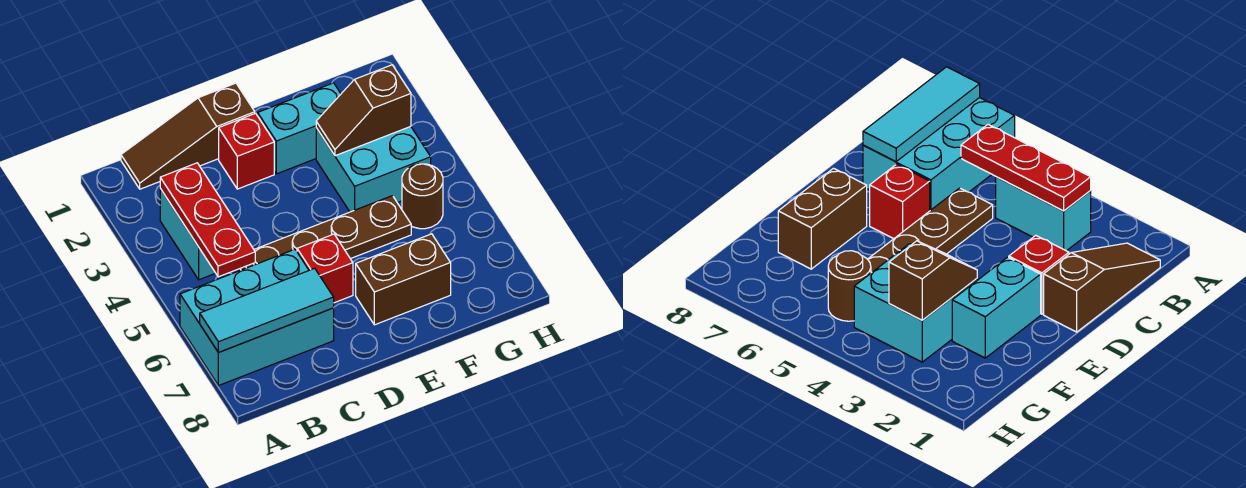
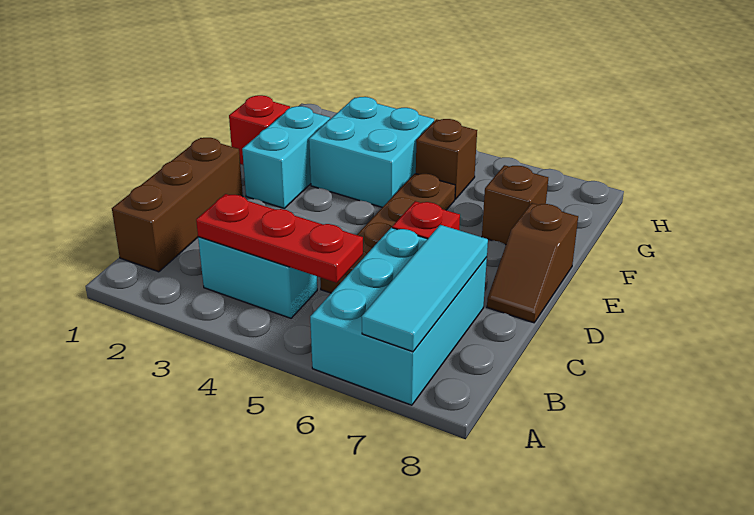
brown slope B1:D1 level 1 top D -> brown brick B1:D1 level 1
red brick D2 level 1 -> red brick F1 level 1
brown brick E7:F7 level 1 -> brown brick F7 level 1
brown slope F3:G3 level 2 top G -> brown slope D8:E8 level 1 top E
brown round brick G5 level 1 -> brown brick G5 level 1

